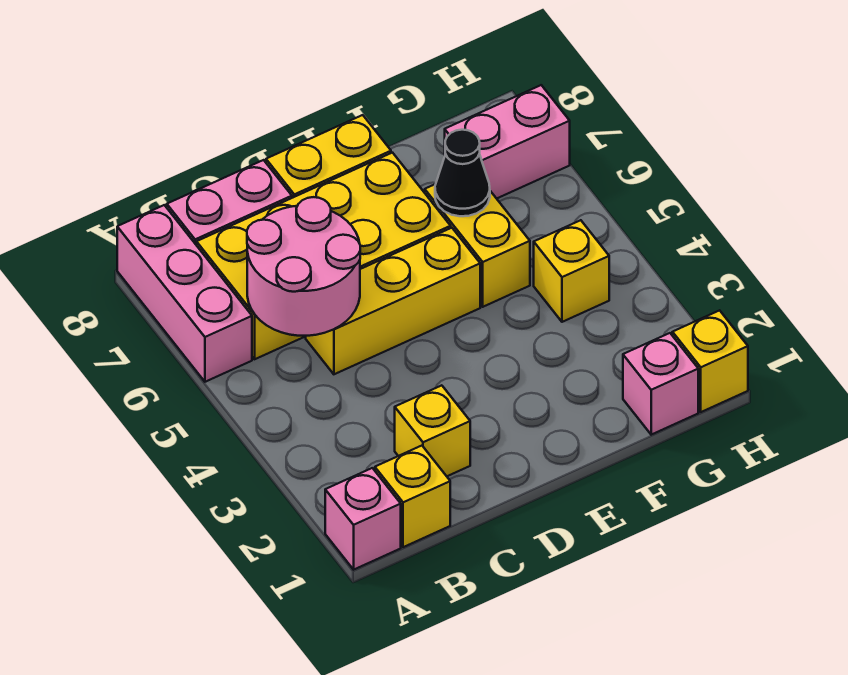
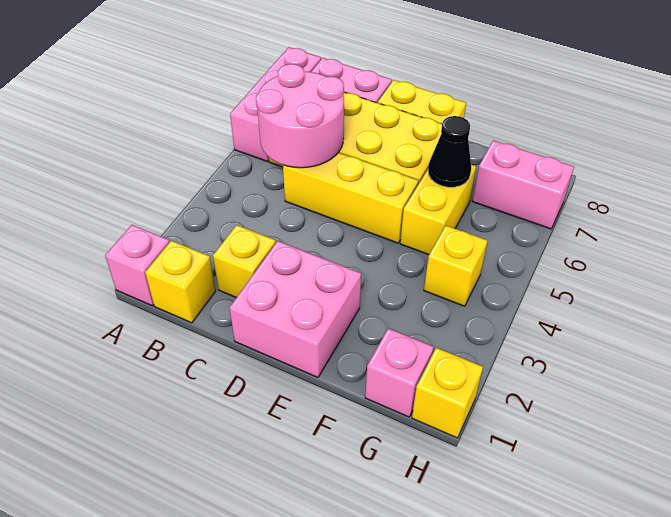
none -> pink brick D1:E2 level 1

